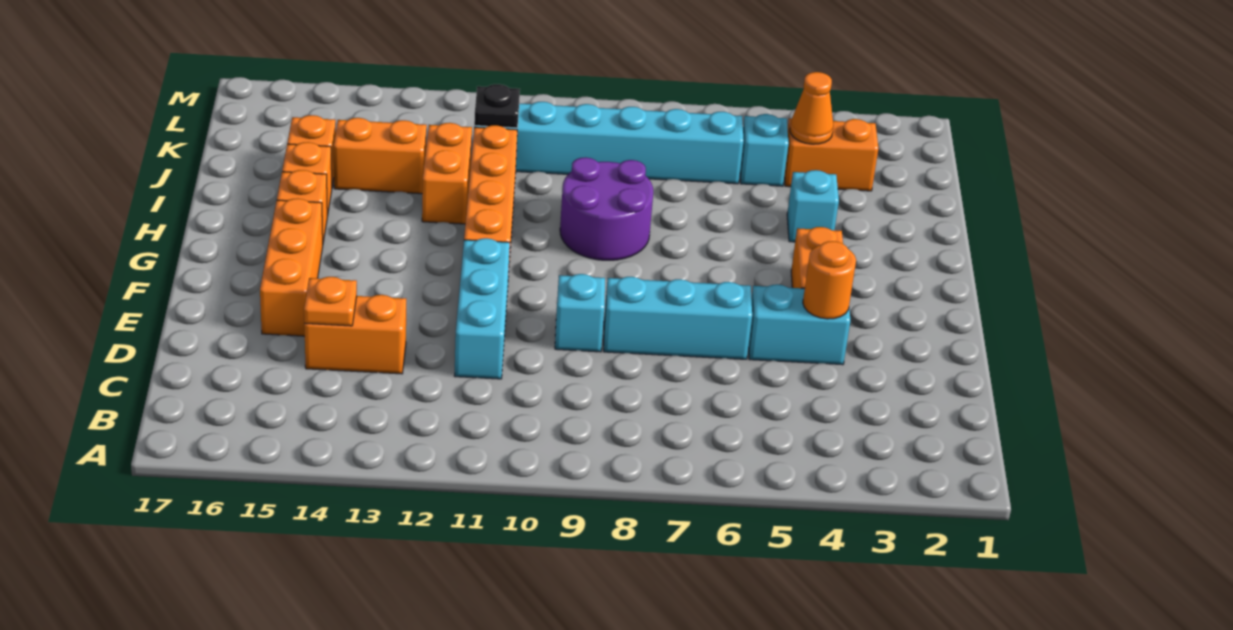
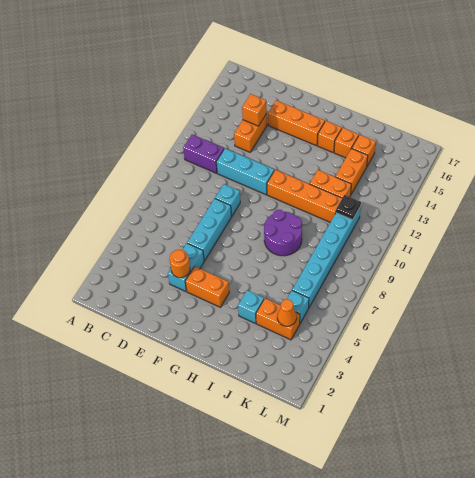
none -> purple brick B11:C11 level 1
orange plate D14 level 2 -> orange brick D14 level 2
orange brick K3:K4 level 1 -> orange brick J4:K4 level 1

